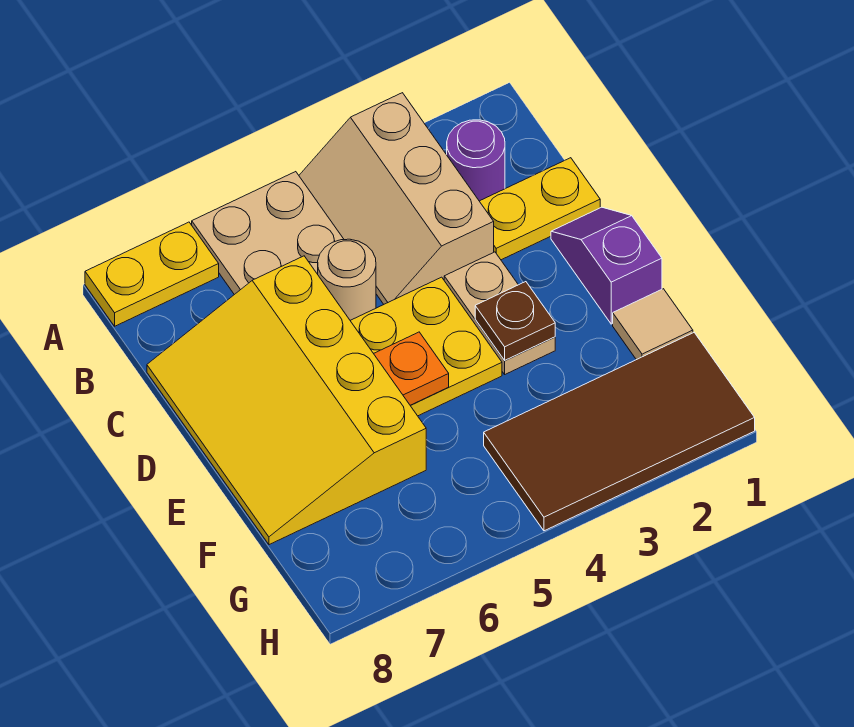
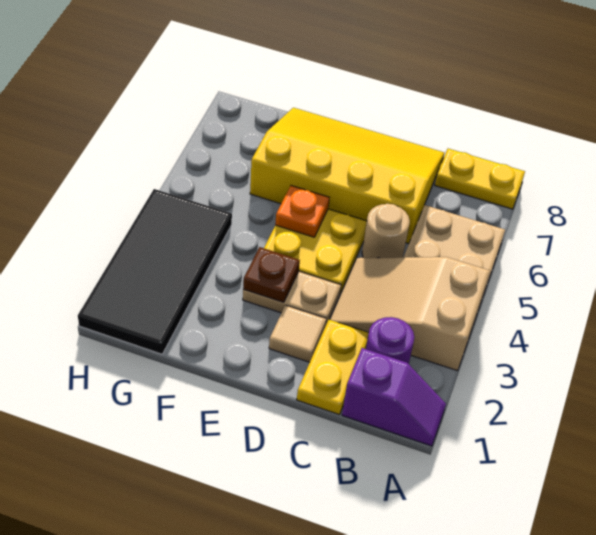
tan slope A3:C4 level 1 top 3 -> tan slope A3:C4 level 1 top A
yellow plate A7:A8 level 1 -> yellow plate A8:B8 level 1
purple slope D1:E1 level 1 top E -> purple slope A1:B1 level 1 top B
tan tile F1 level 1 -> tan tile D2 level 1
brown tile G1:H4 level 1 -> black tile G1:H4 level 1

